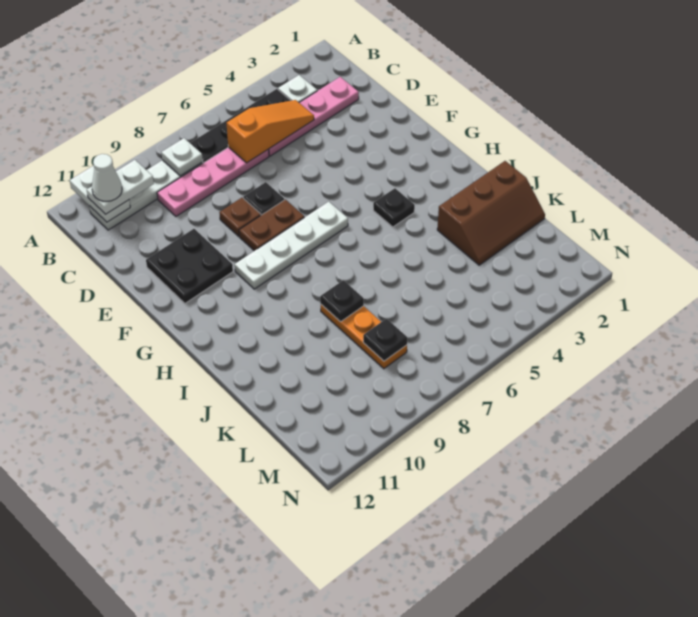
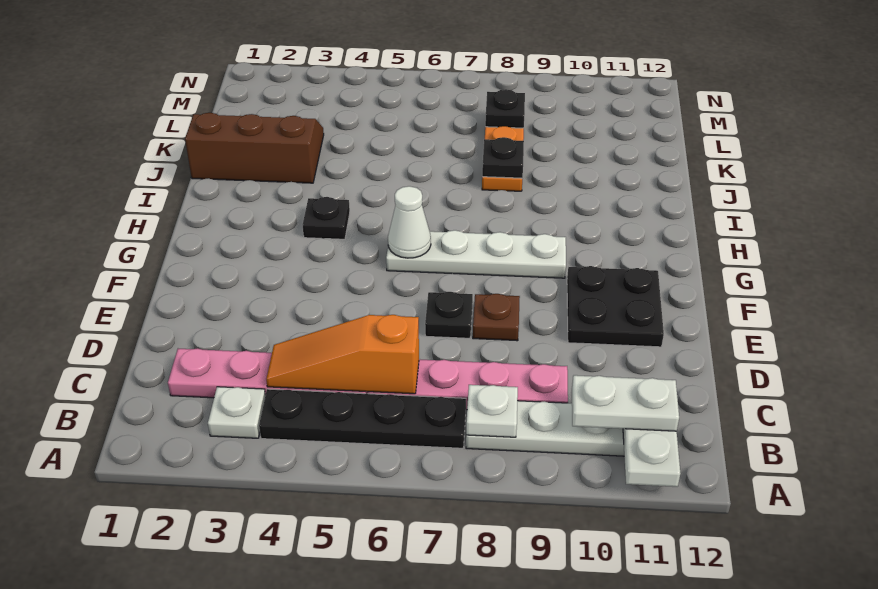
white cone B11 level 4 -> white cone G6 level 2
brown plate F7:F8 level 1 -> none

